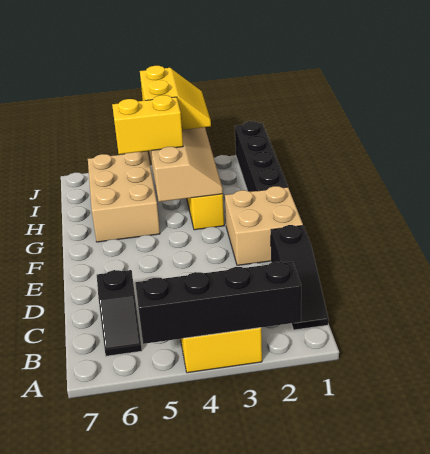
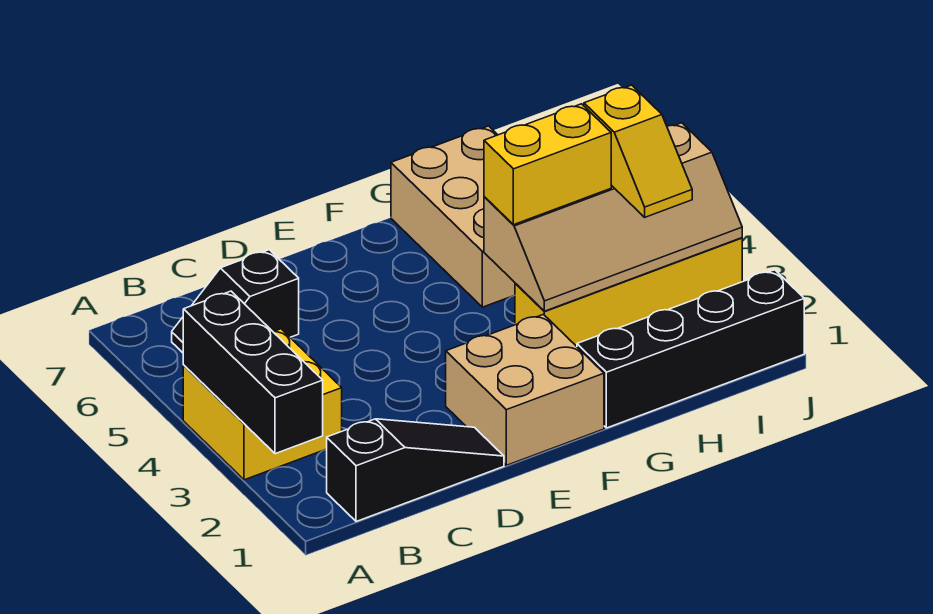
black brick A2:A5 level 2 -> black brick A2:A4 level 2
black slope B1:D1 level 1 top D -> black slope B1:D1 level 1 top B
tan brick G5:I6 level 1 -> tan brick G5:H7 level 1
yellow brick H4:H5 level 3 -> yellow brick G4:H4 level 3
yellow slope I3:J4 level 3 top 4 -> yellow slope I3:I4 level 3 top 4

